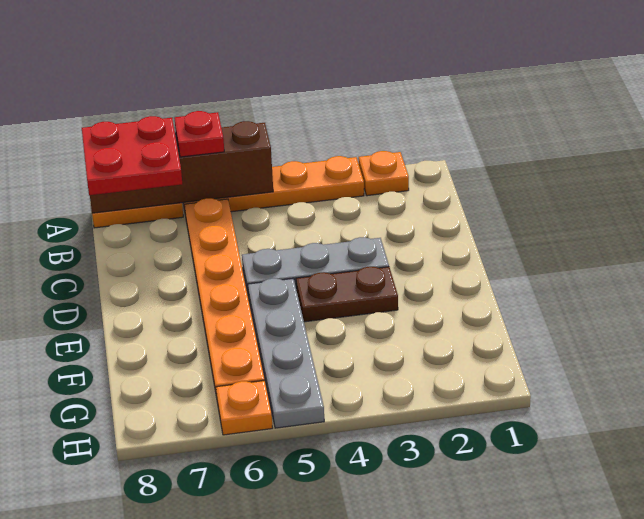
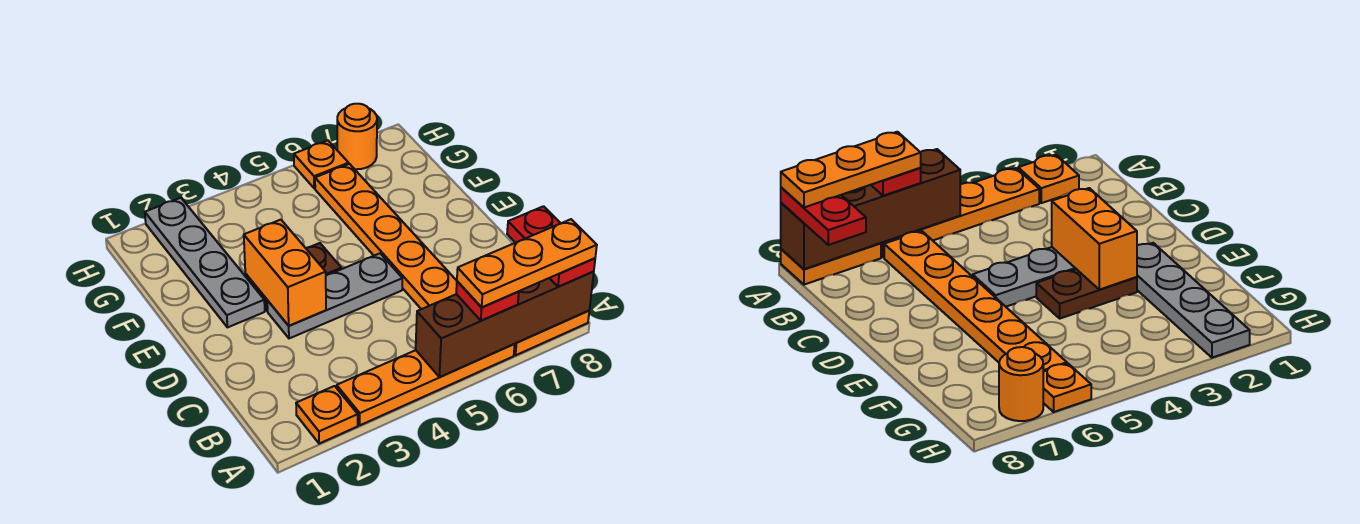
none -> orange plate A6:A8 level 4
red plate A7:B8 level 3 -> red plate A8:B8 level 3
none -> orange brick D3:E3 level 2
grey plate E5:H5 level 1 -> grey plate E2:H2 level 1
none -> orange round brick H7 level 1

